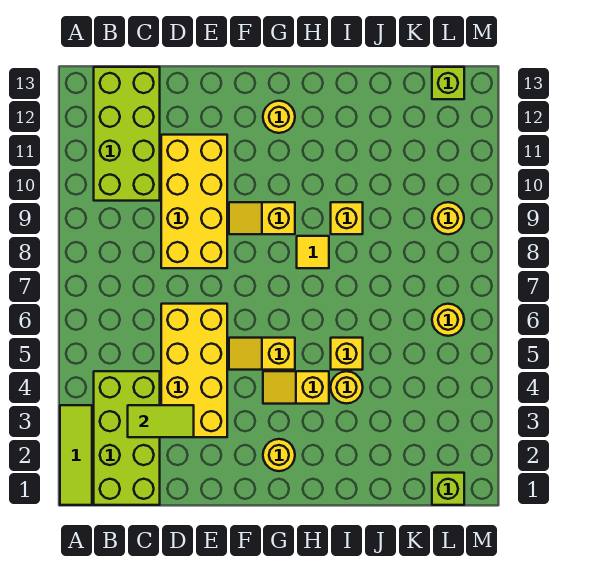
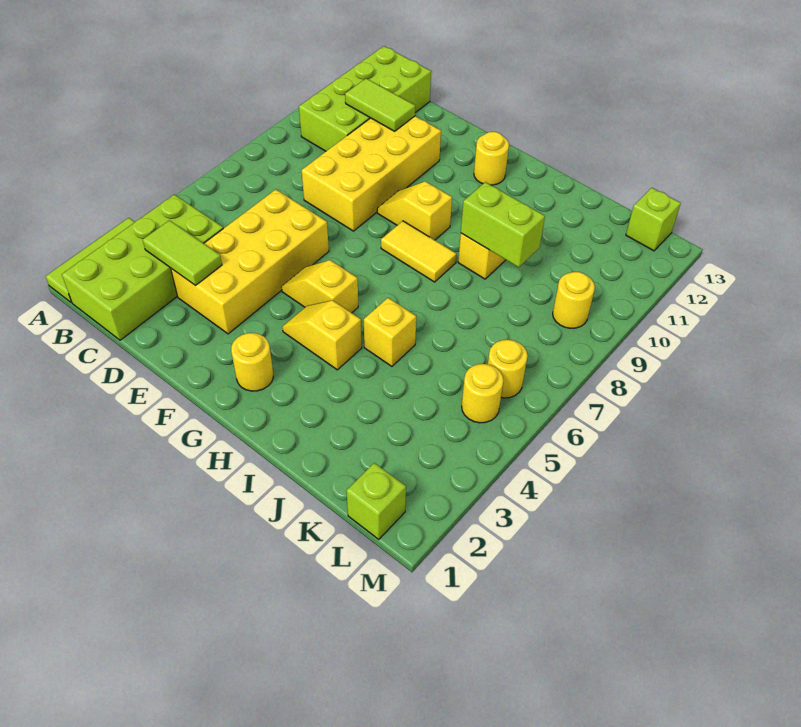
none -> lime tile C11:D11 level 2
yellow tile H8 level 1 -> yellow tile G8:H8 level 1
yellow round brick I4 level 1 -> yellow round brick L5 level 1
none -> lime brick I9:J9 level 2

